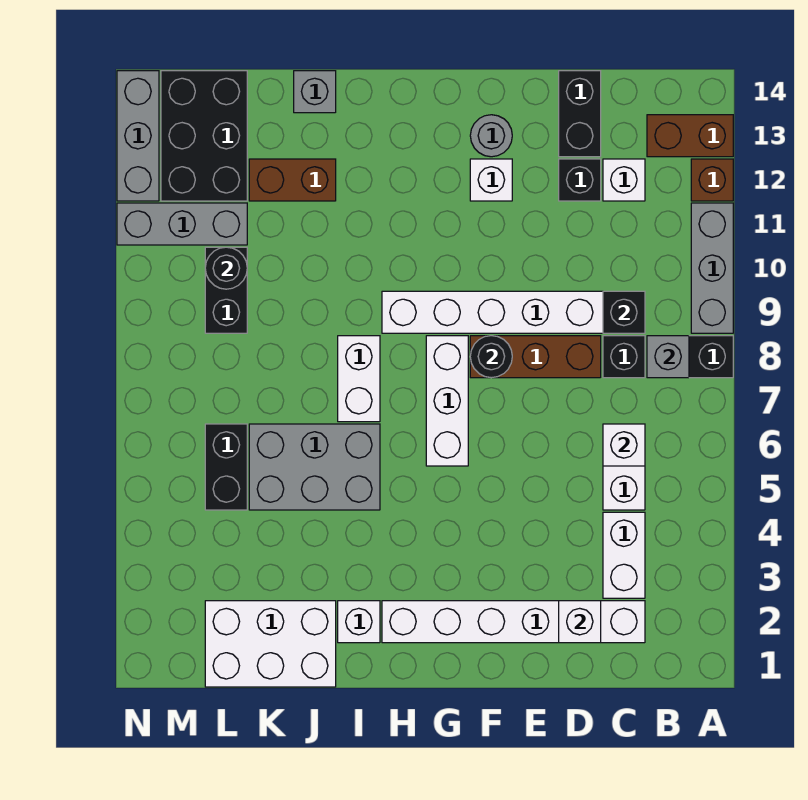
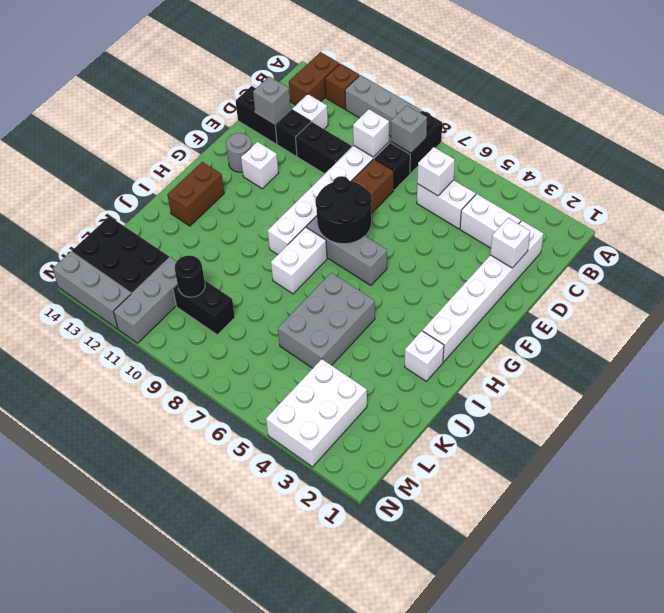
black brick C9 level 2 -> white brick C9 level 2
black round brick F8 level 2 -> black round brick F7:G8 level 2
white brick G6:G8 level 1 -> grey brick G6:G8 level 1
white brick I7:I8 level 1 -> white brick H8:I8 level 1
white brick J1:L2 level 1 -> white brick L3:N4 level 1
brown brick J12:K12 level 1 -> brown brick H13:I13 level 1
grey brick J14 level 1 -> grey brick D13 level 2
black brick L5:L6 level 1 -> black brick D10:D11 level 1

